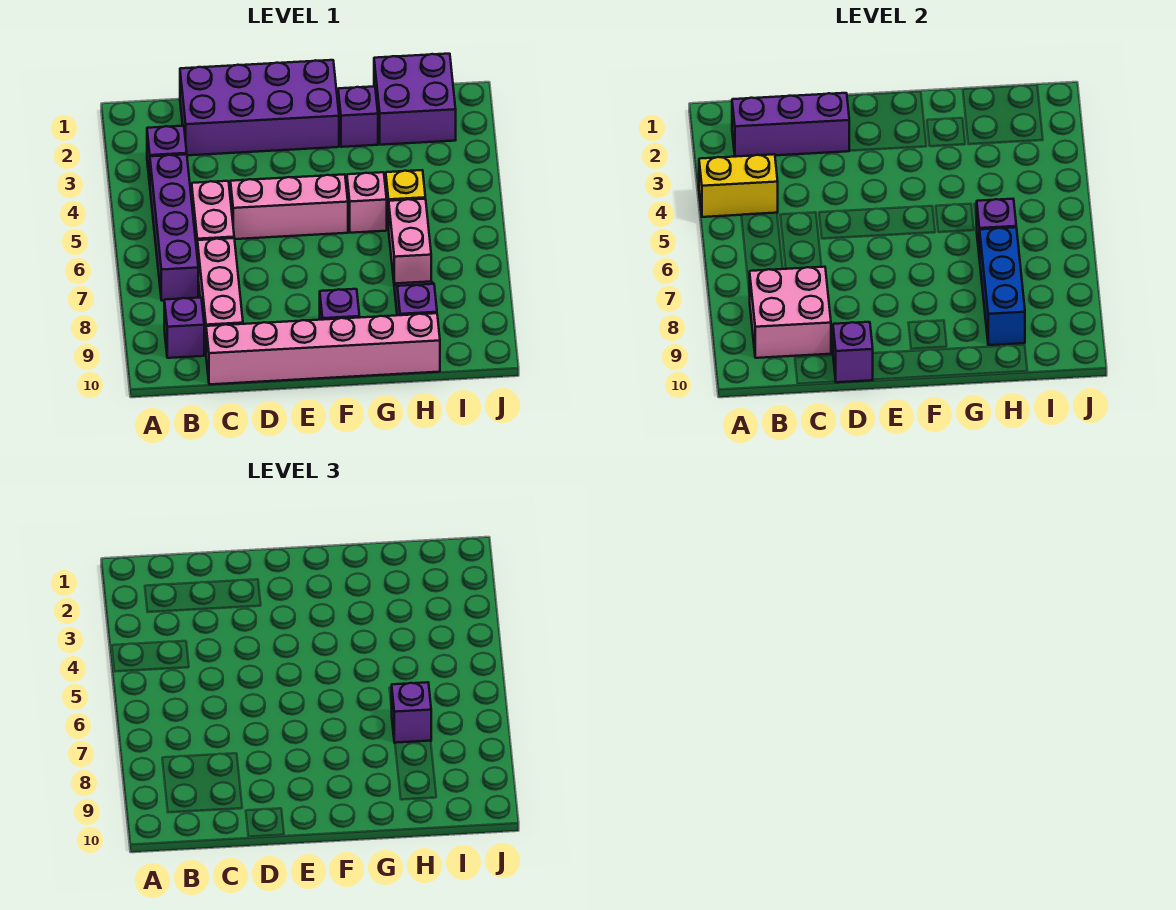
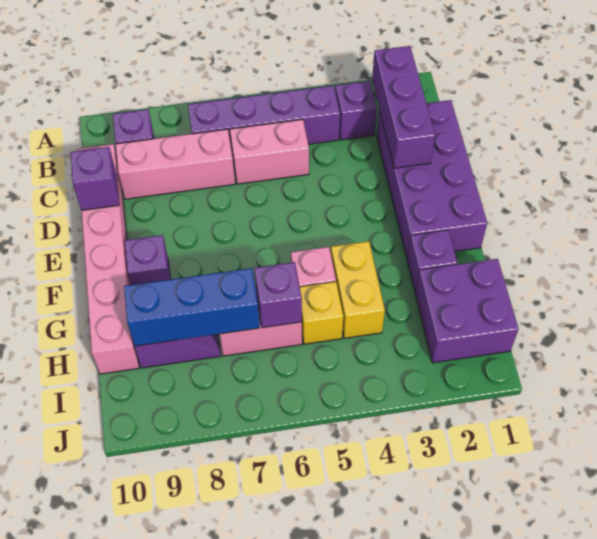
yellow brick A4:B4 level 2 -> yellow brick G4:H4 level 1
pink brick B8:C9 level 2 -> none
pink brick D5:F5 level 1 -> none
purple brick H7 level 3 -> none

